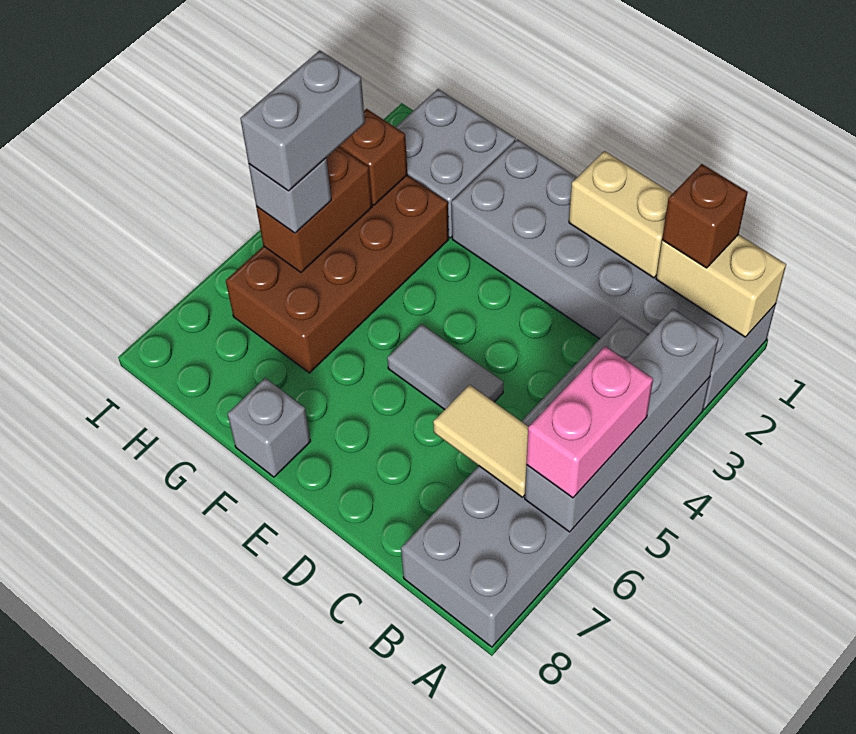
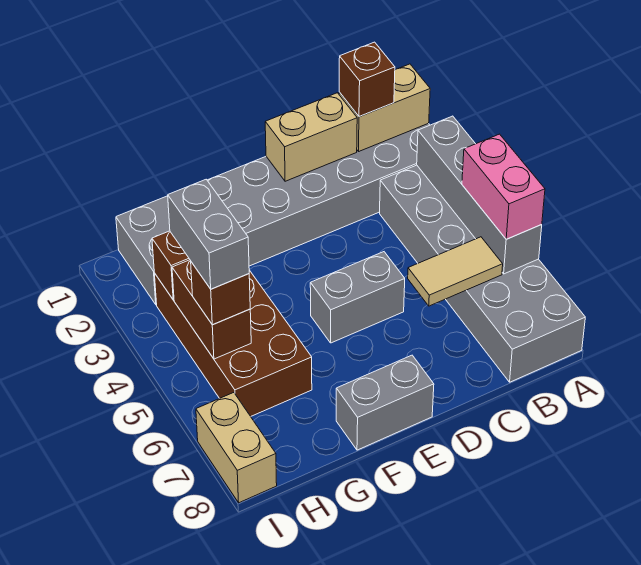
grey tile D5:E5 level 1 -> grey brick D5:E5 level 1
grey brick F8 level 1 -> grey brick E8:F8 level 1
grey brick H5 level 3 -> brown brick H5 level 3
none -> tan brick I7:I8 level 1

